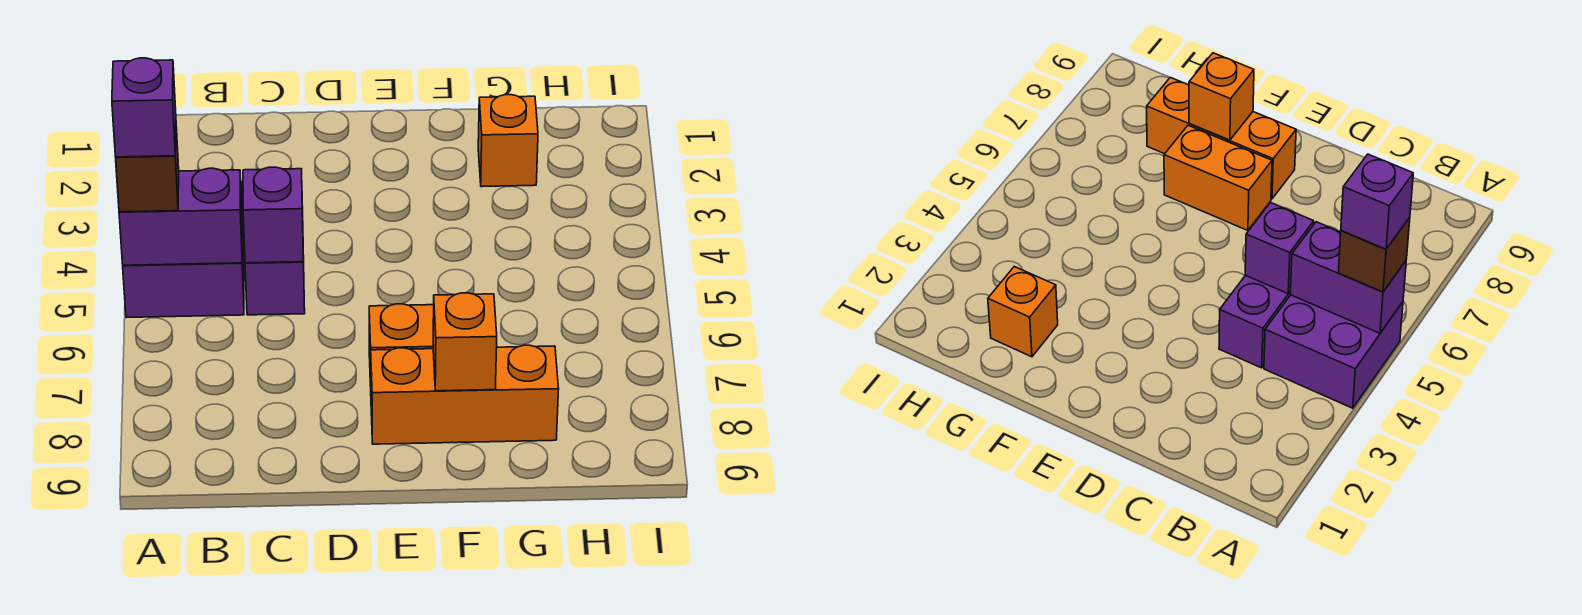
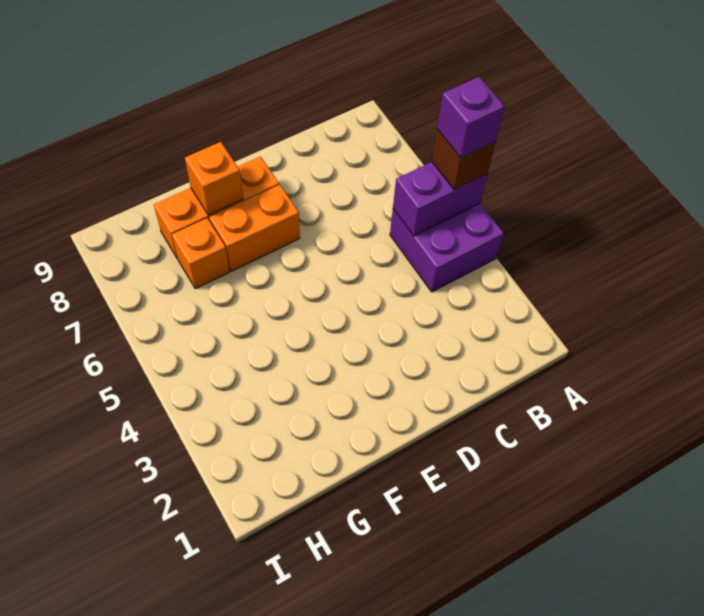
purple brick C4:C5 level 1 -> none
purple brick C5 level 2 -> none
orange brick G2 level 1 -> orange brick G7 level 1

